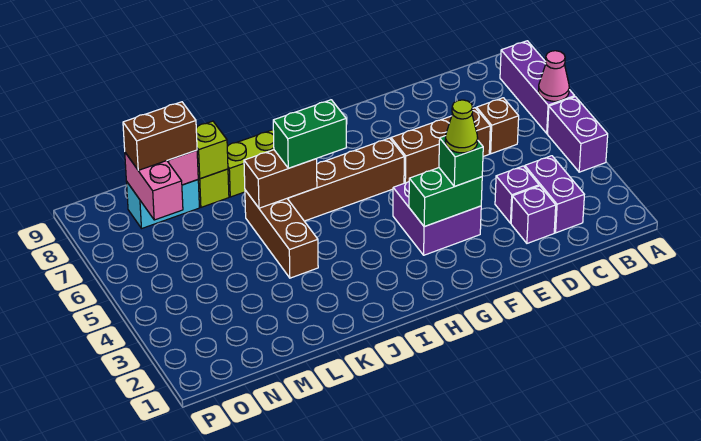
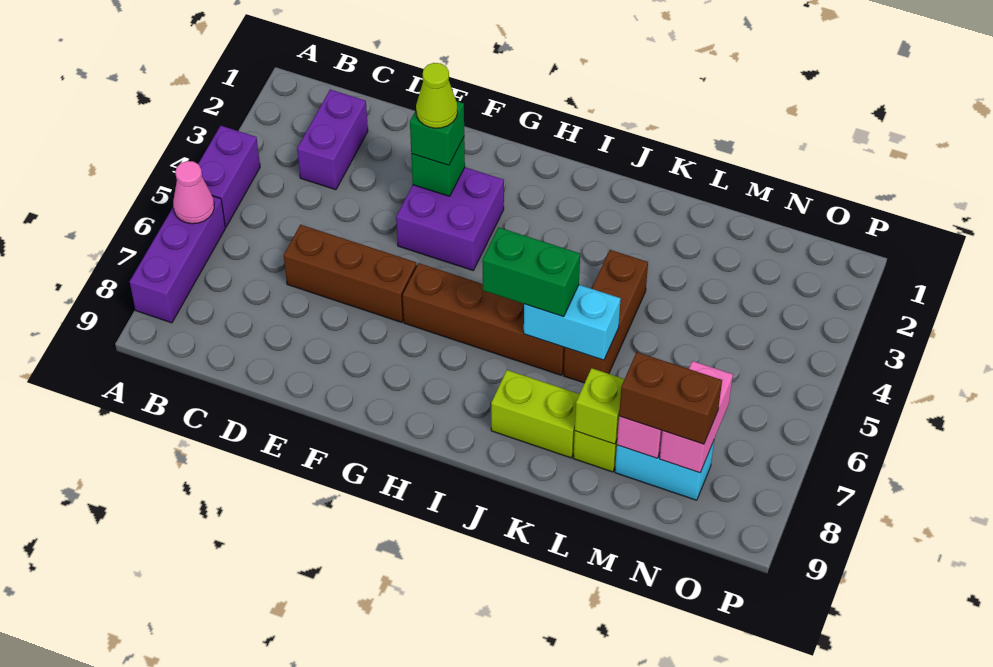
brown brick C6 level 1 -> none
purple brick D2 level 1 -> none
purple brick D3 level 1 -> none
green brick F3:G3 level 2 -> green brick F3 level 2
brown brick J6:K6 level 2 -> cyan brick J6:K6 level 2

